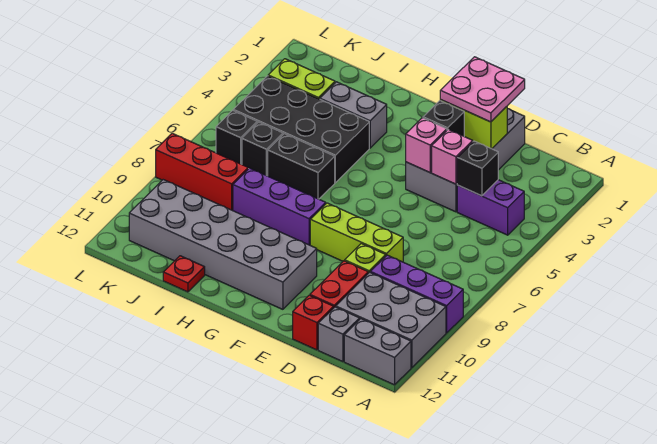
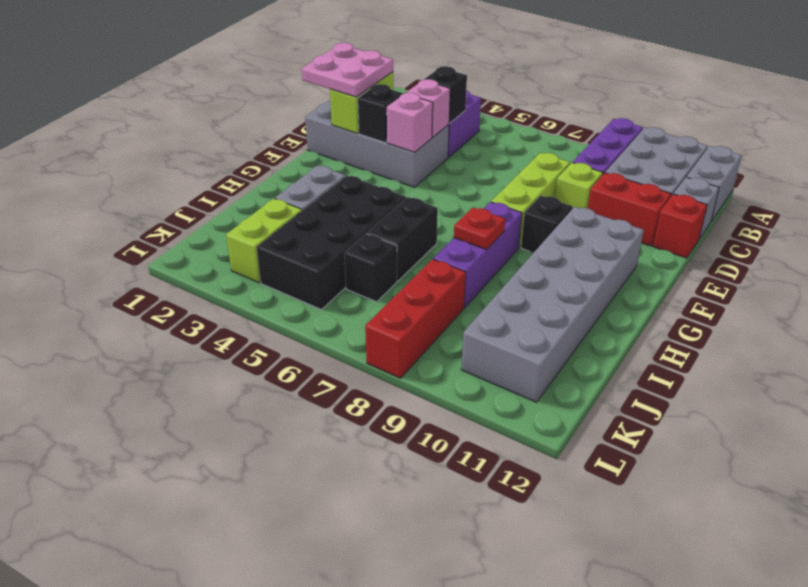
red plate I12 level 1 -> red plate H8 level 2
black brick K6 level 1 -> black brick F9 level 1

